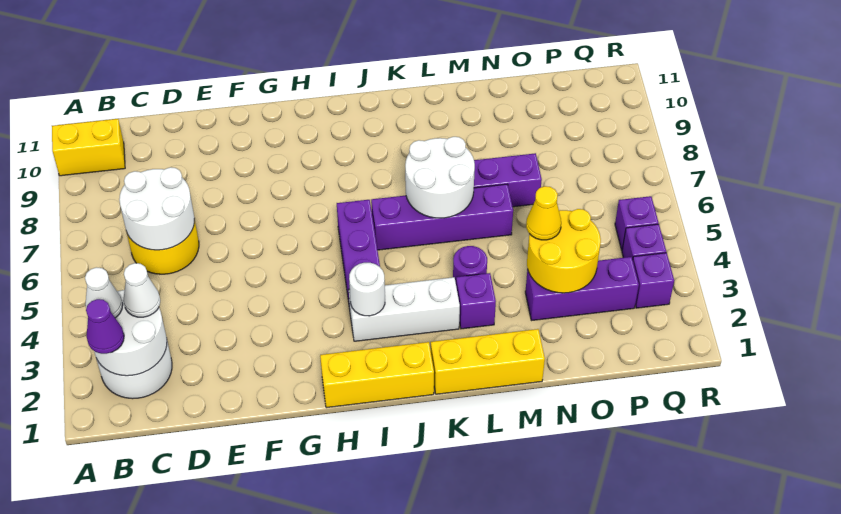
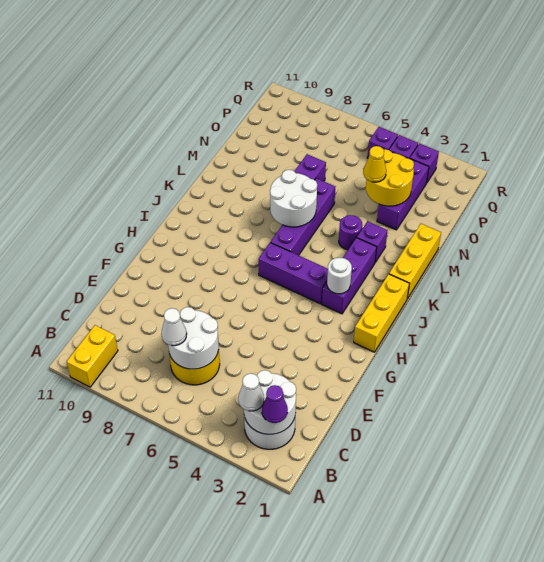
white cone C3 level 3 -> white cone C7 level 3
white brick I3:K3 level 1 -> purple brick I3:K3 level 1

